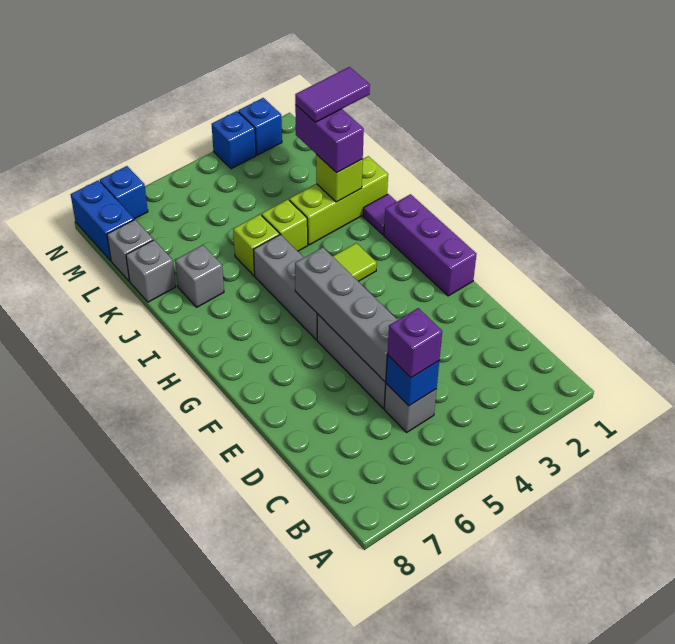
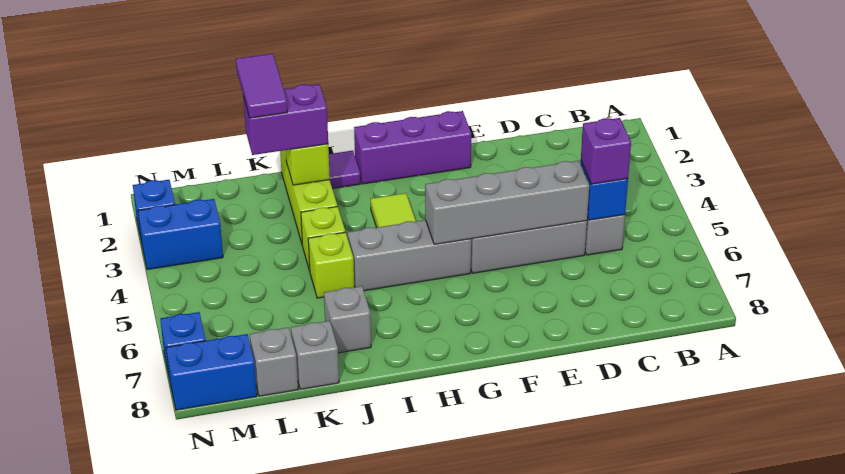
blue brick N3 level 1 -> blue brick M3:N3 level 1

